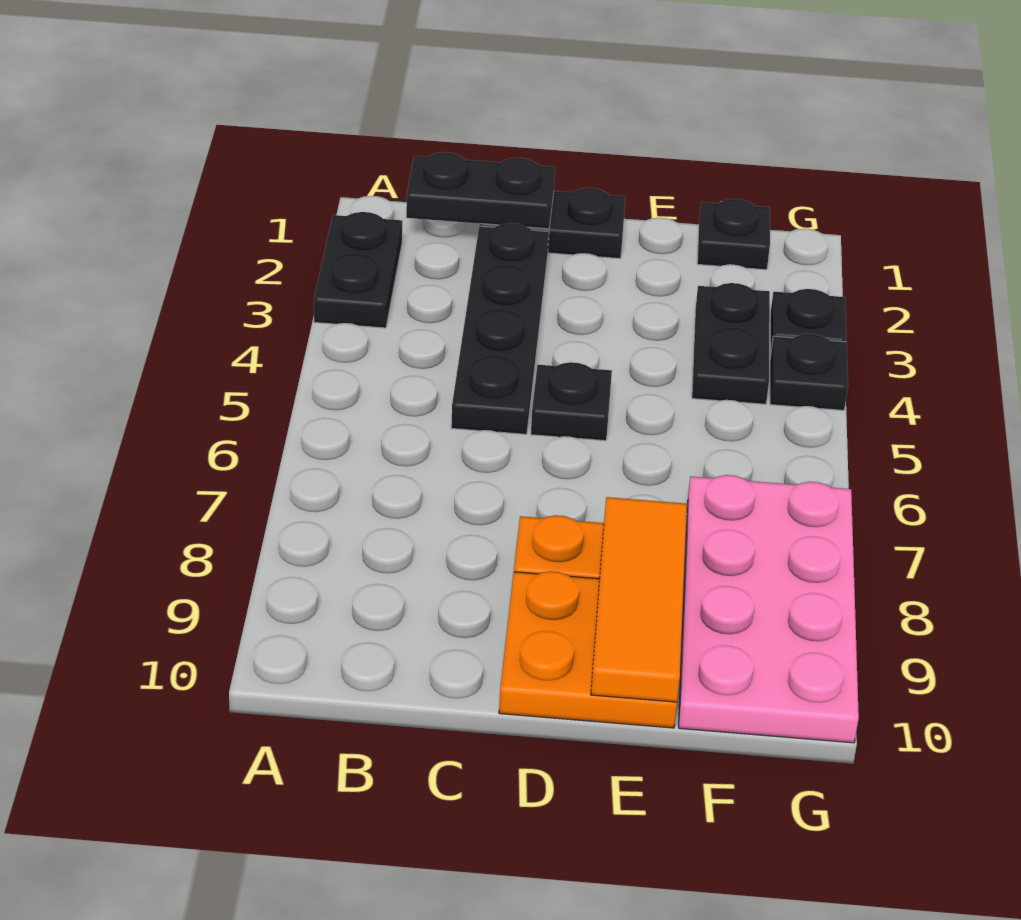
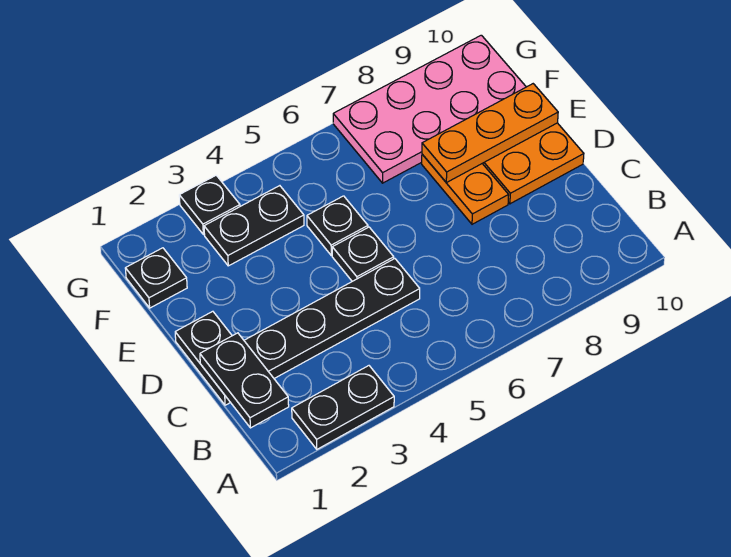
orange tile E8:E10 level 2 -> orange plate E8:E10 level 2
black plate G4 level 1 -> black plate E5 level 1

